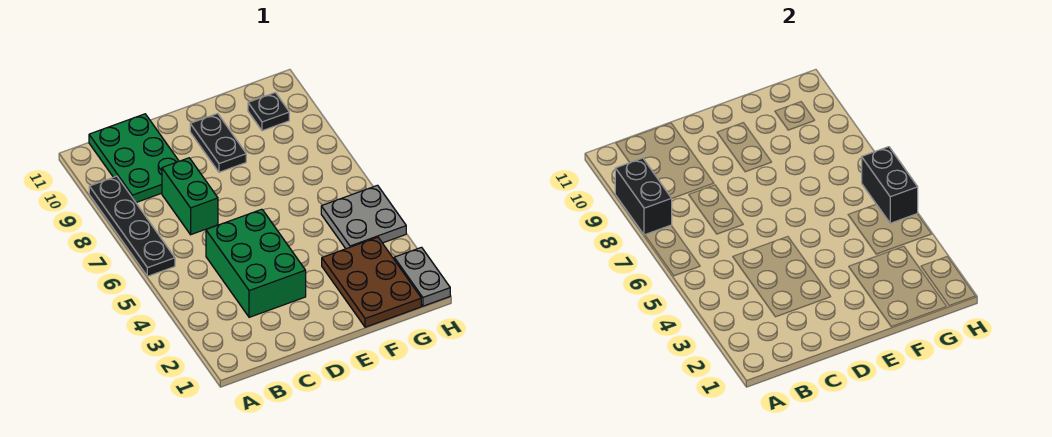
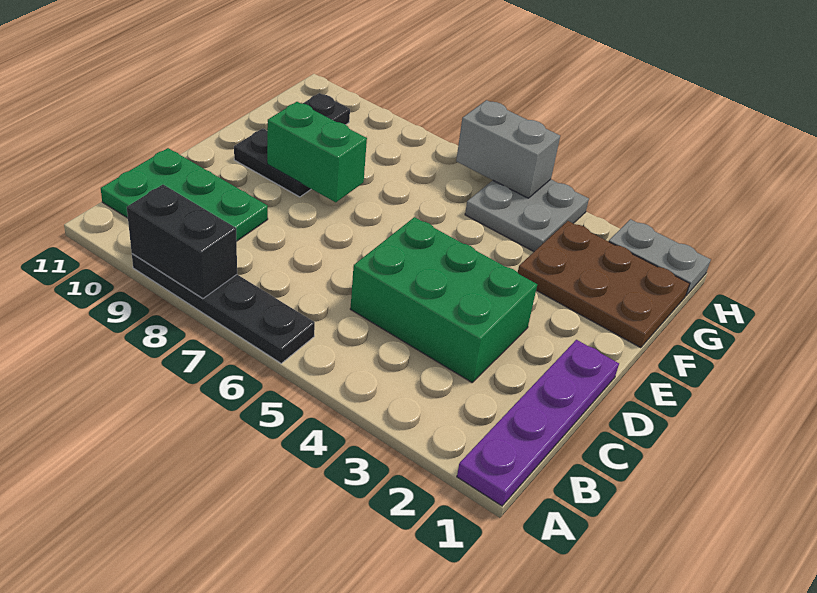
none -> purple plate A1:D1 level 1
green brick C7:C8 level 1 -> green brick E8:E9 level 2
black brick H5:H6 level 2 -> grey brick H5:H6 level 2

